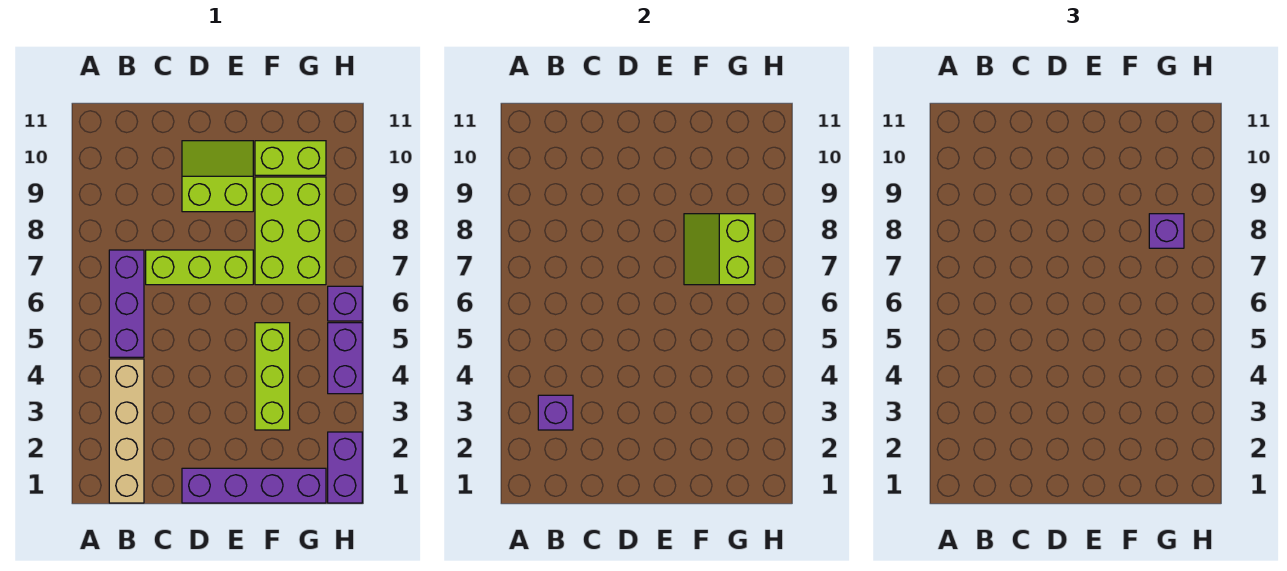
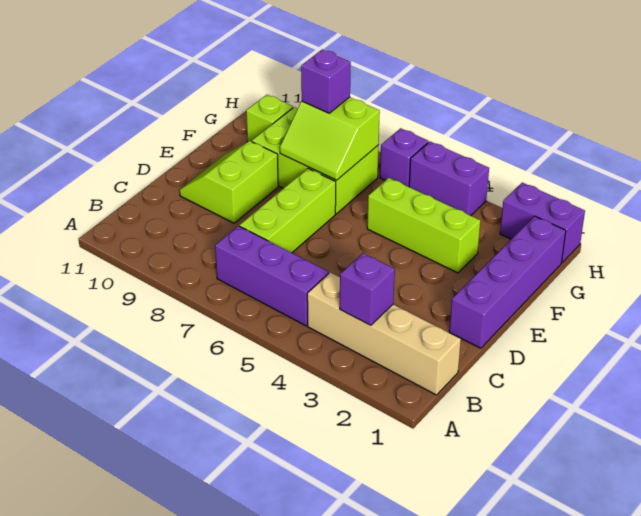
lime brick F10:G10 level 1 -> lime brick G10 level 1

